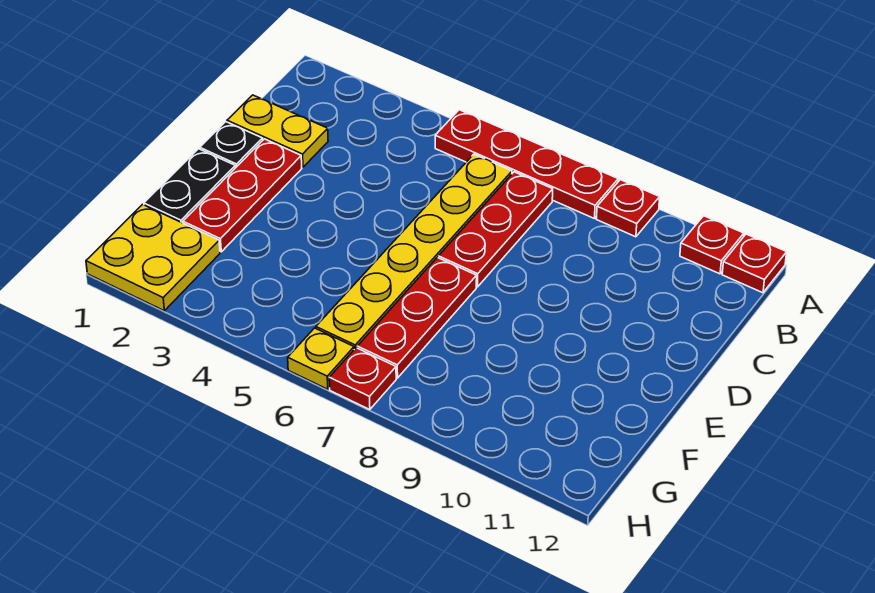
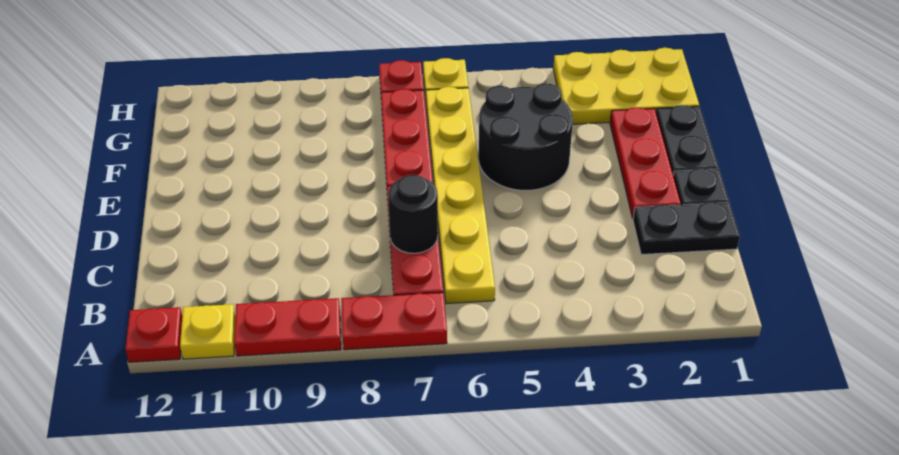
red plate A5:A8 level 1 -> red plate A7:A8 level 1
red plate A9 level 1 -> red plate A9:A10 level 1
red plate A11 level 1 -> yellow plate A11 level 1
yellow plate C1:C2 level 1 -> black plate C1:C2 level 1
none -> black round brick C7 level 2
none -> black round brick E4:F5 level 1
yellow plate G1:H2 level 1 -> yellow plate G1:H3 level 1

